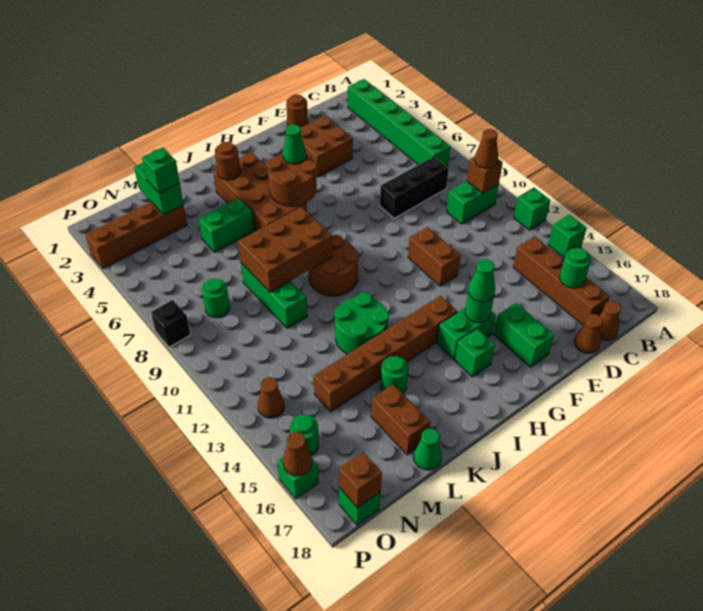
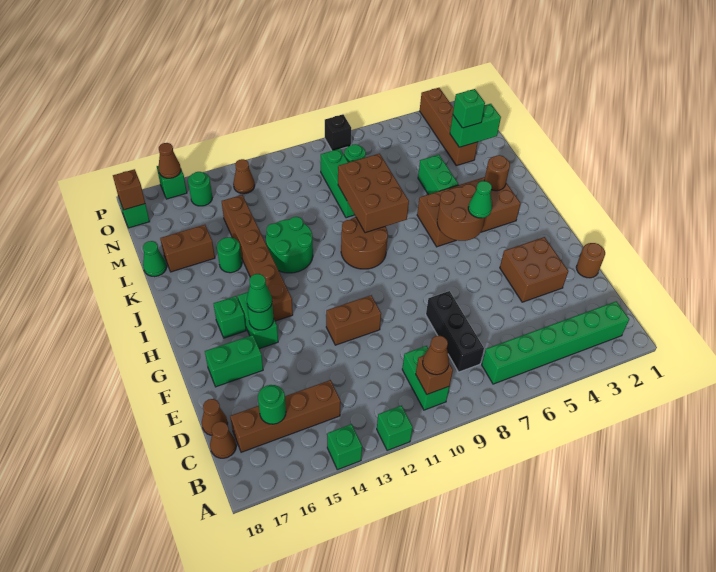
green brick L8:L10 level 1 -> green brick L9:N9 level 1

